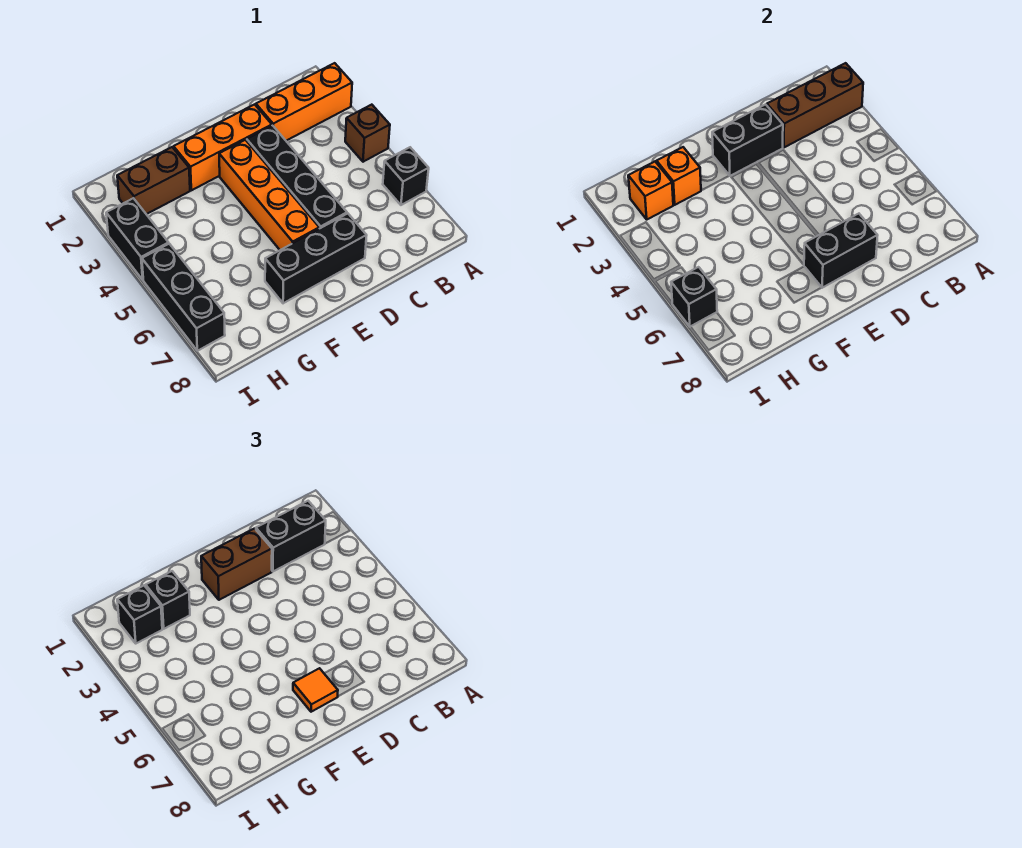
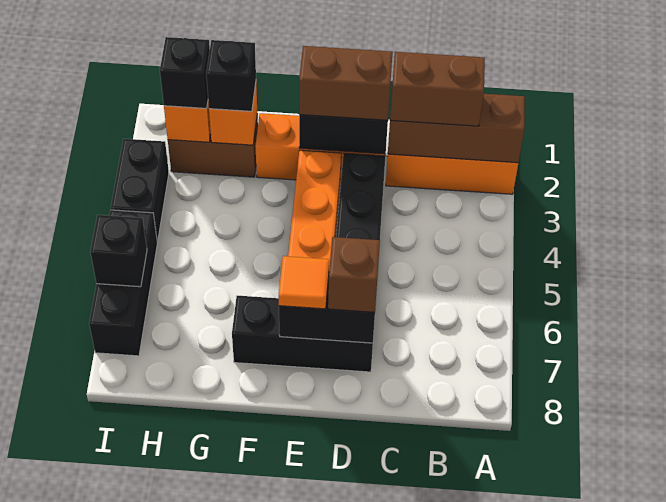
brown brick A4 level 1 -> brown brick D7 level 3
black brick A6 level 1 -> none
black brick B2:C2 level 3 -> brown brick B2:C2 level 3

